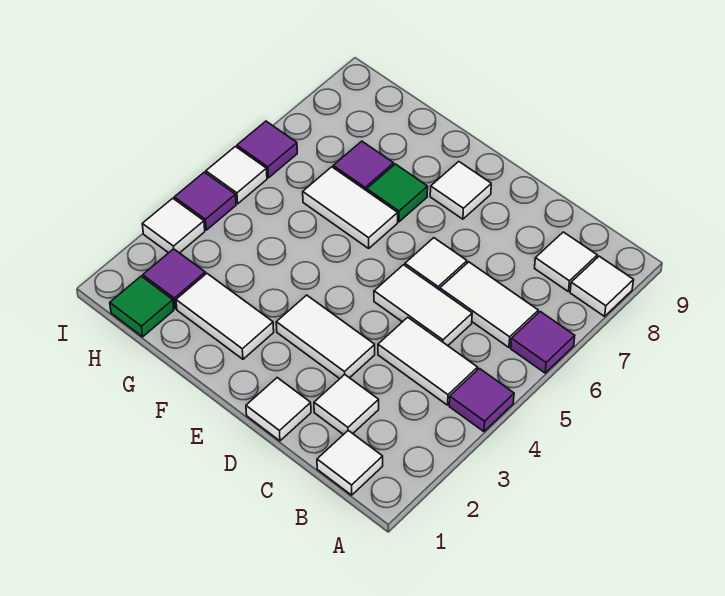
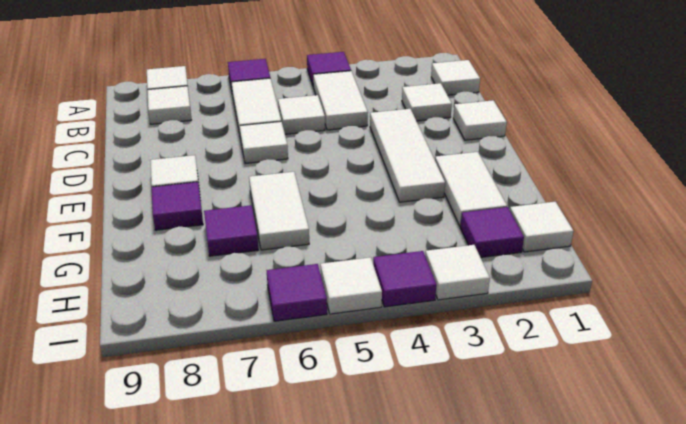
white tile C5:D5 level 1 -> white tile C5 level 1
white tile D3:E3 level 1 -> white tile D3:F3 level 1
green tile F7 level 1 -> none
none -> purple tile F8 level 1
green tile H1 level 1 -> white tile H1 level 1

